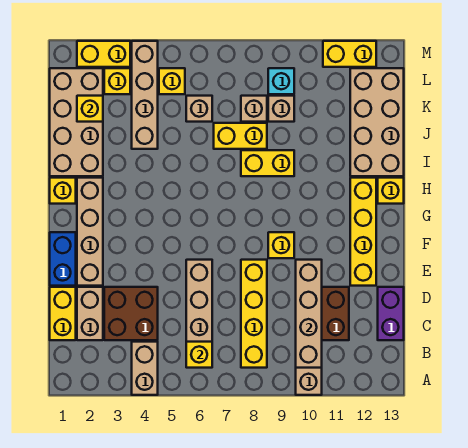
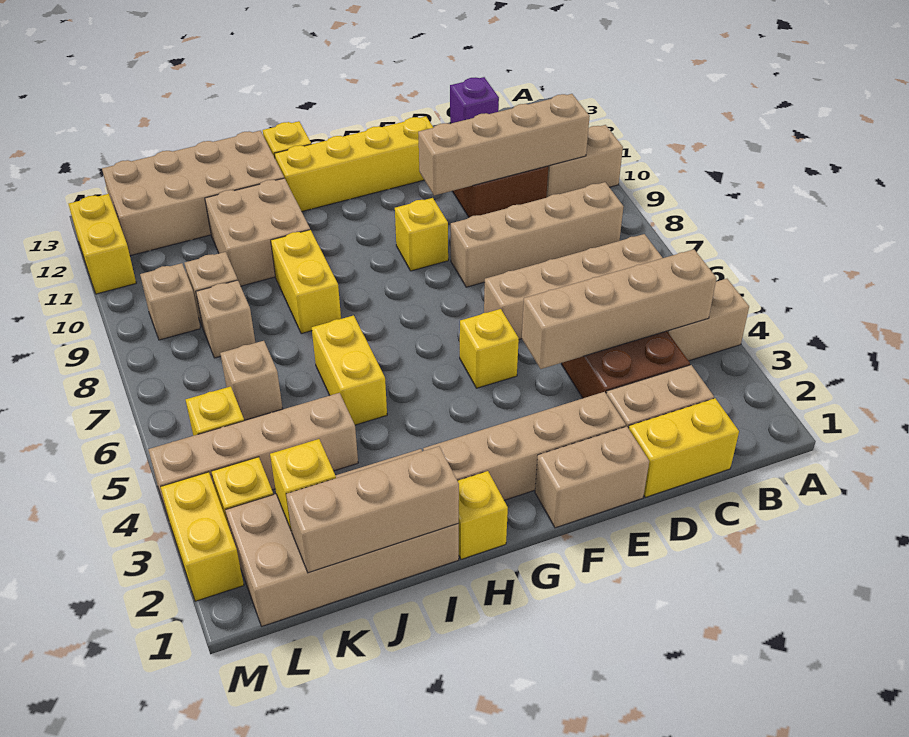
none -> tan brick B4:E4 level 2
yellow brick B6 level 2 -> yellow brick F5 level 1
yellow brick B8:E8 level 1 -> tan brick B8:E8 level 1
purple brick C13:D13 level 1 -> purple brick C13 level 1
blue brick E1:F1 level 1 -> tan brick E1:F1 level 1
none -> tan brick I1:K1 level 2
none -> tan brick I10:J11 level 1
yellow brick J7:J8 level 1 -> yellow brick I5:I6 level 1
cyan brick L9 level 1 -> tan brick L9 level 1

